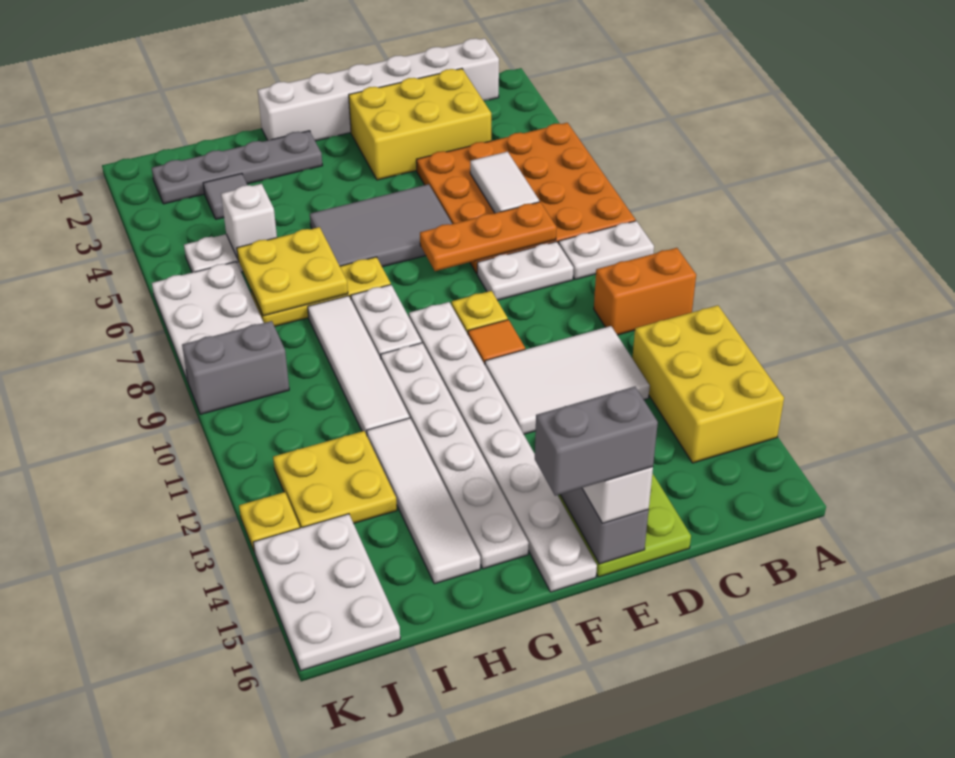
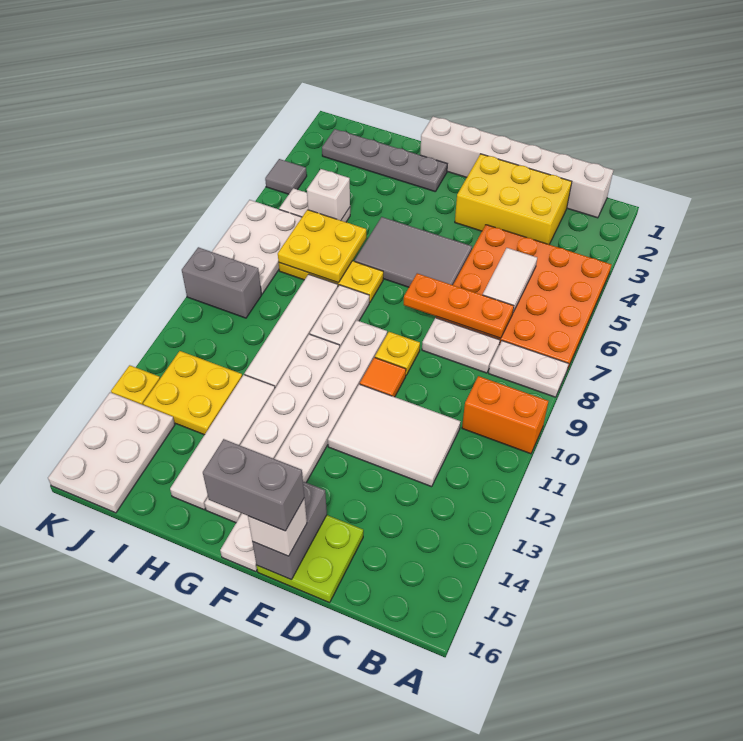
yellow brick A12:B14 level 1 -> none
grey tile I3 level 1 -> grey tile K4 level 1

